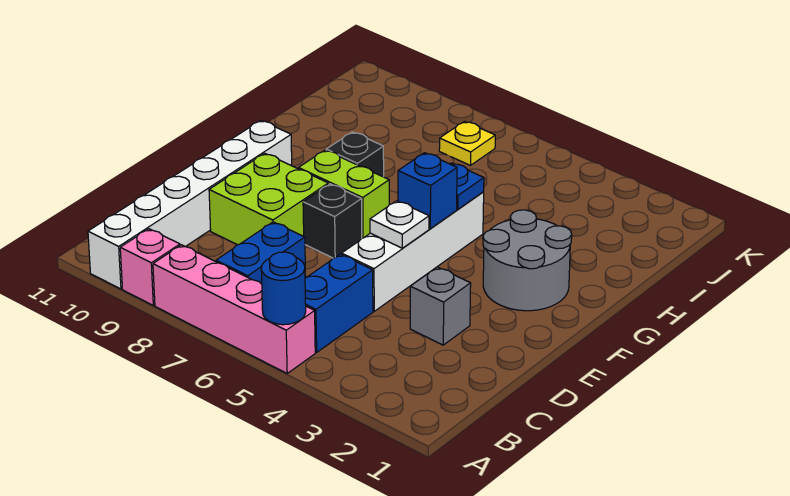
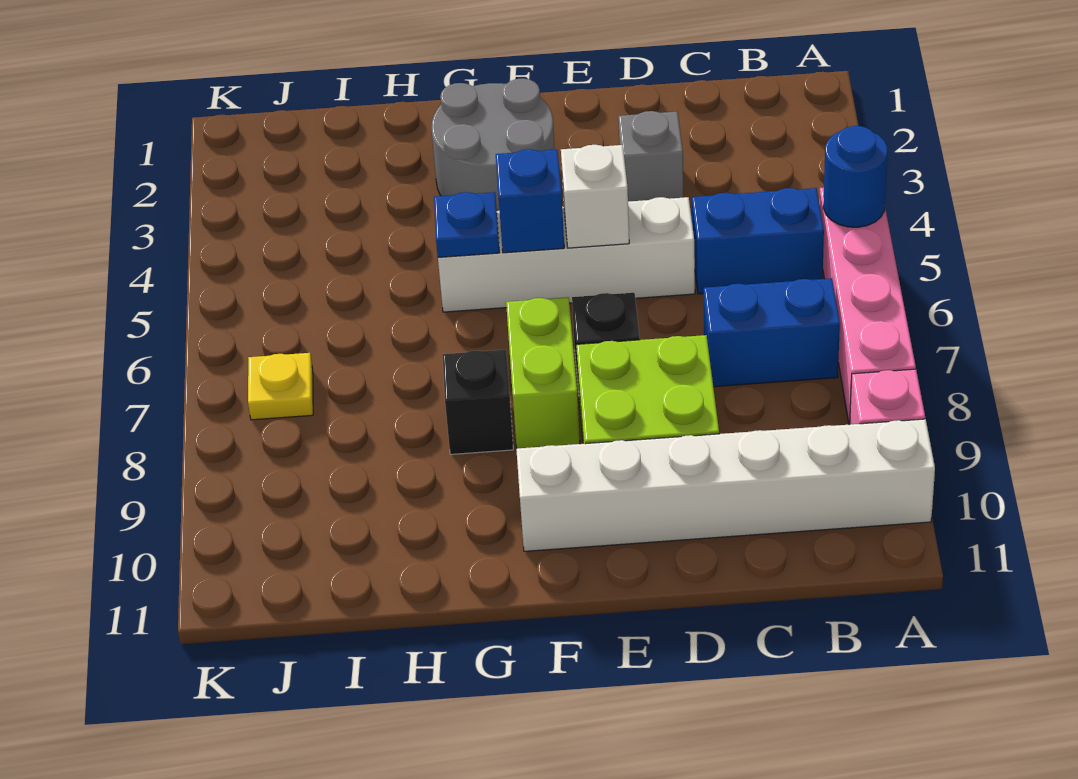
white plate E5 level 2 -> white brick E5 level 2

